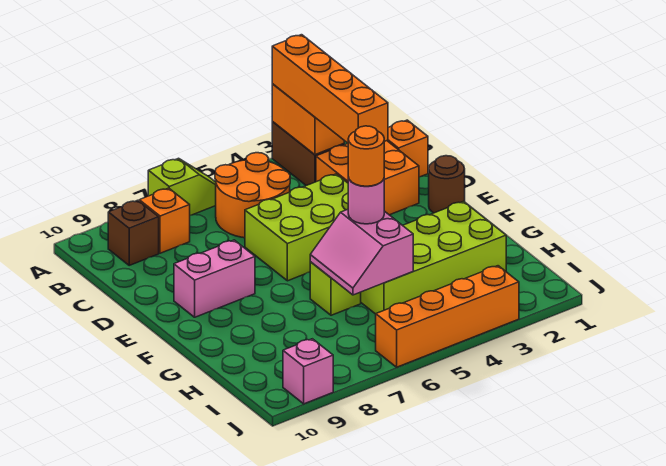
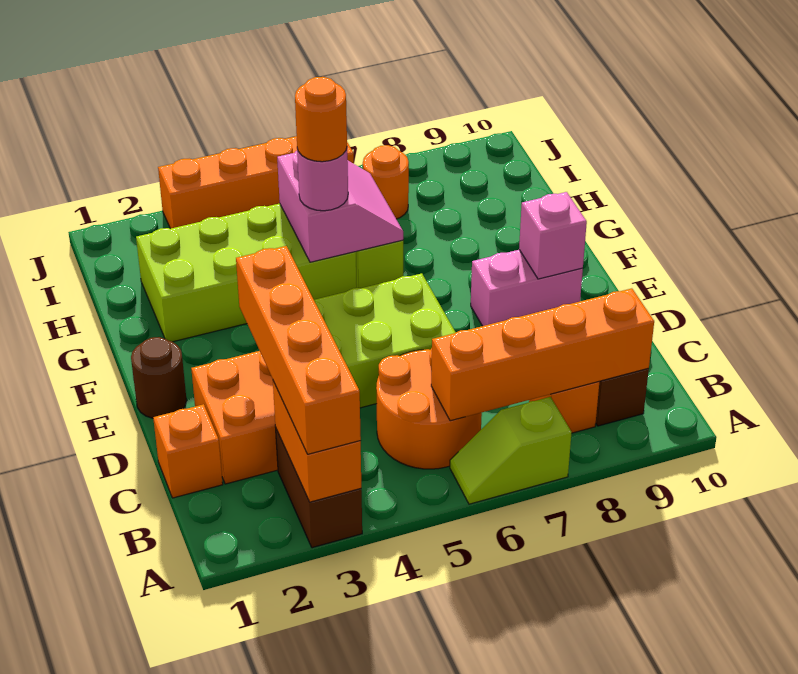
none -> orange brick B6:B9 level 2
none -> orange round brick I7 level 1
pink brick J9 level 1 -> pink brick E9 level 2

